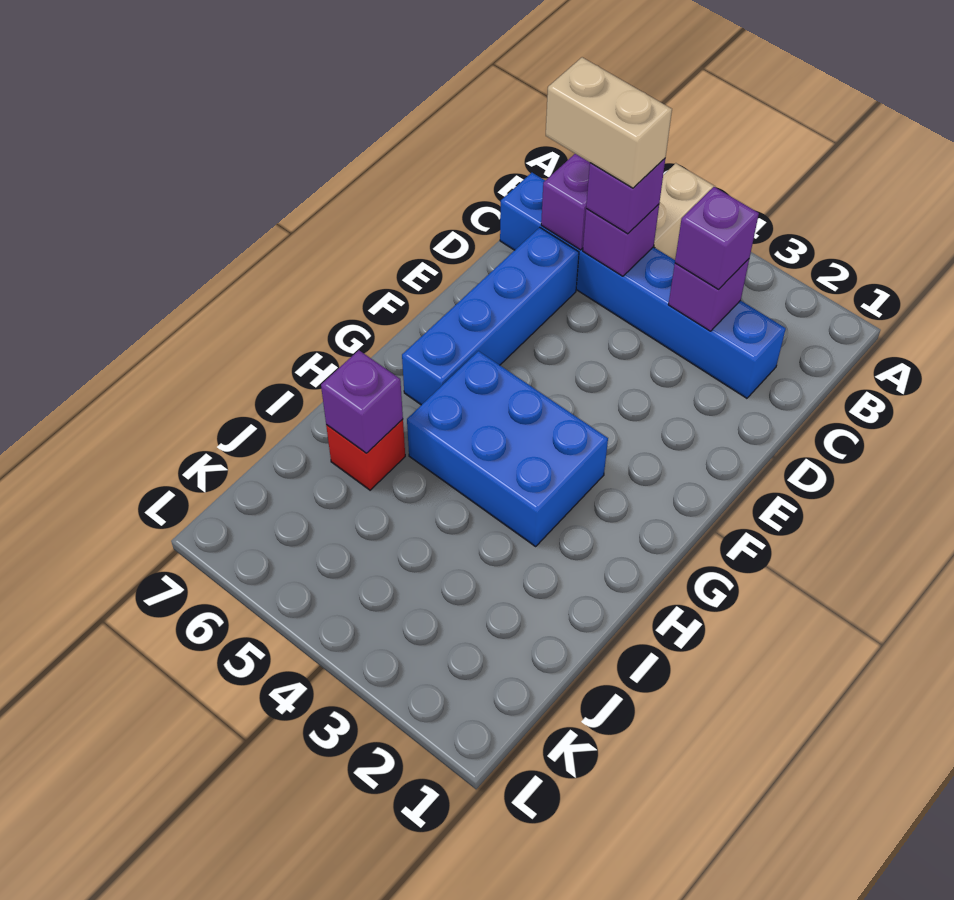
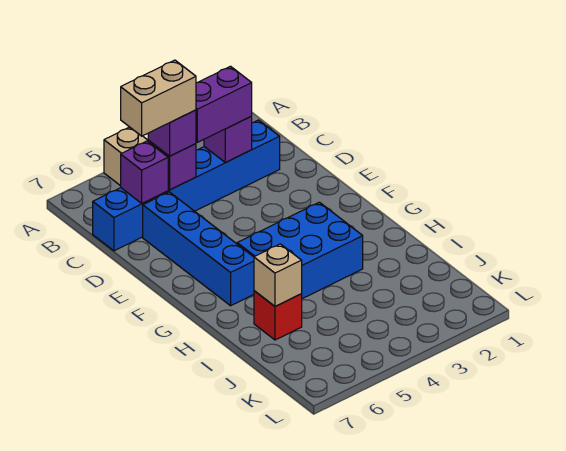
purple brick C3 level 3 -> purple brick C3:C4 level 3
purple brick I6 level 2 -> tan brick I6 level 2

